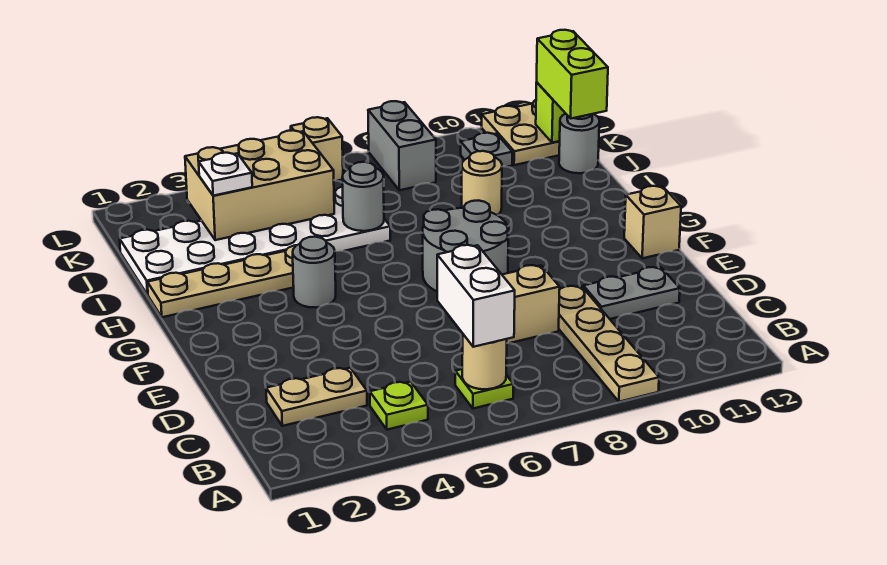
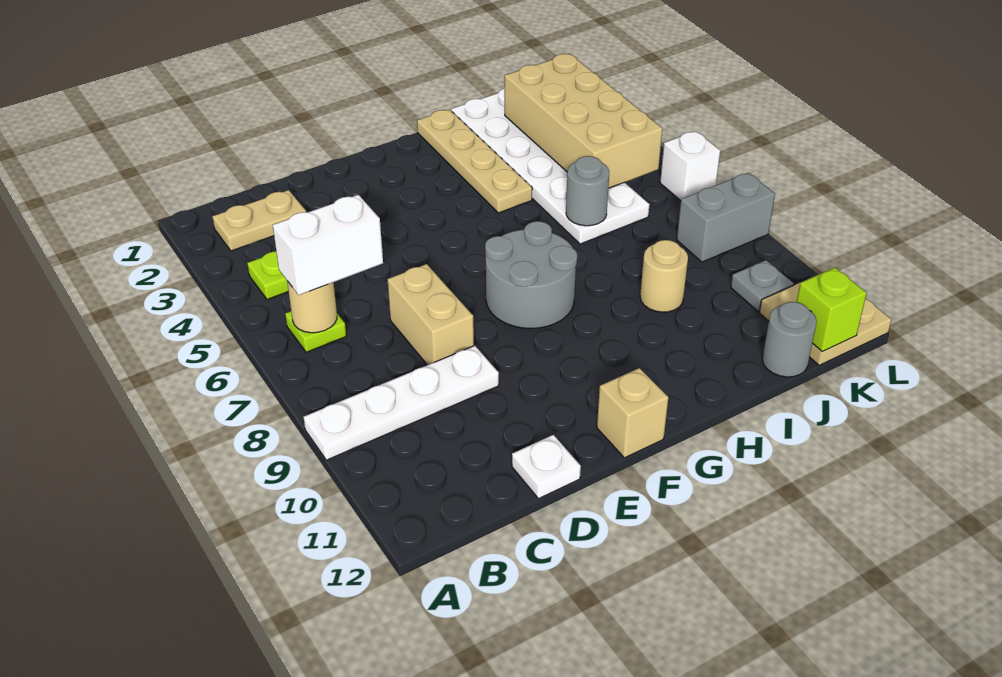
tan plate A9:D9 level 1 -> white plate A9:D9 level 1
tan plate C2:C3 level 1 -> tan plate B2:C2 level 1
grey plate D10:D11 level 1 -> none
grey round brick G4 level 1 -> none
tan brick J3:K5 level 2 -> tan brick J2:K5 level 2
white plate J3 level 3 -> white plate D12 level 1
lime brick J12:K12 level 3 -> none
tan brick L6 level 1 -> white brick L6 level 1

